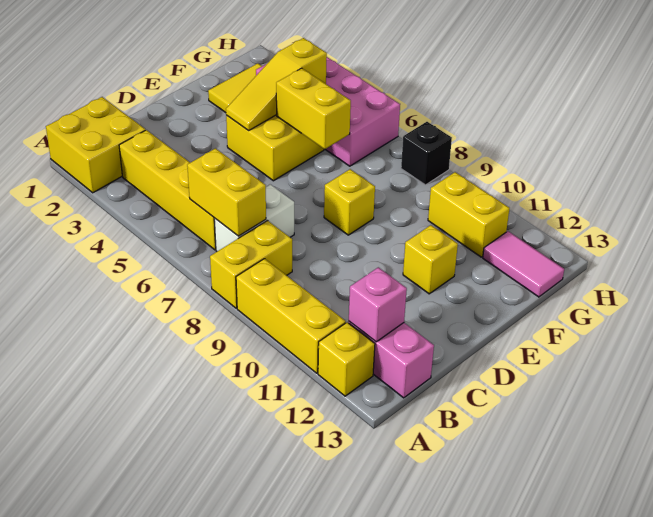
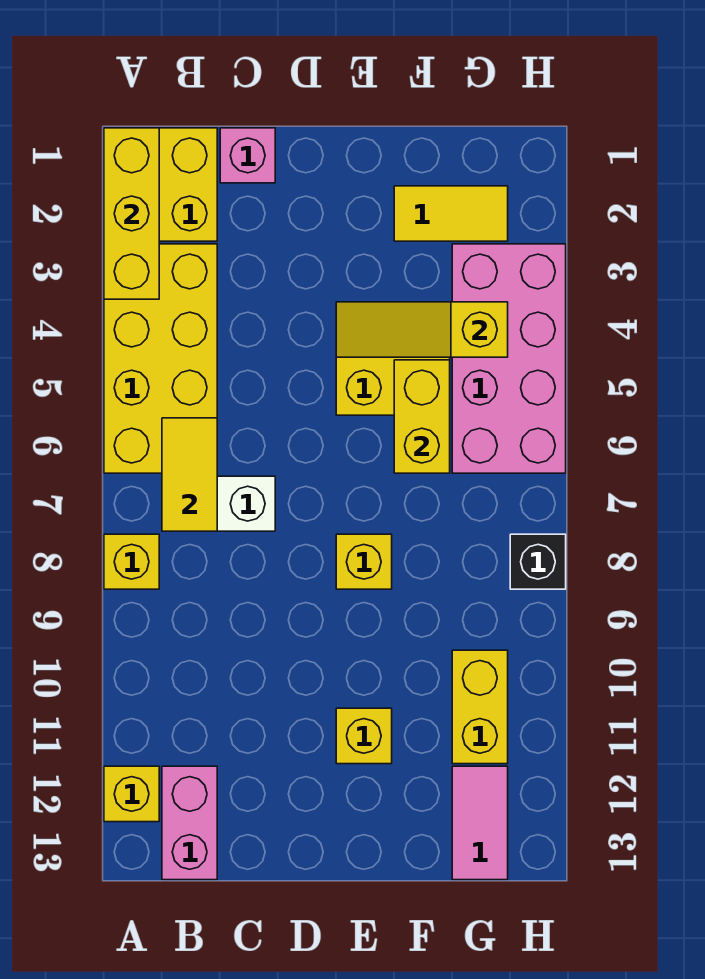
yellow brick A8:B8 level 1 -> yellow brick A8 level 1
yellow brick A9:A11 level 1 -> yellow brick A1:A3 level 2
yellow brick B3:B6 level 1 -> yellow brick A3:B6 level 1
yellow brick B6:B7 level 2 -> yellow tile B6:B7 level 2
pink brick B12 level 2 -> pink brick C1 level 1

